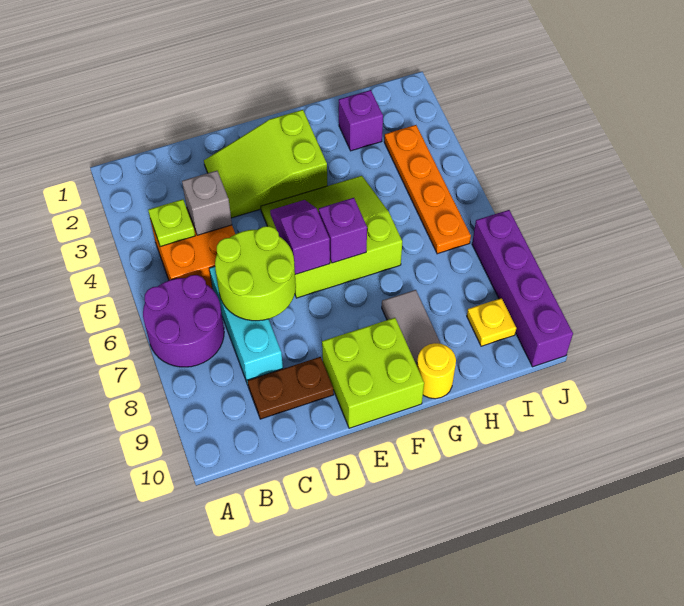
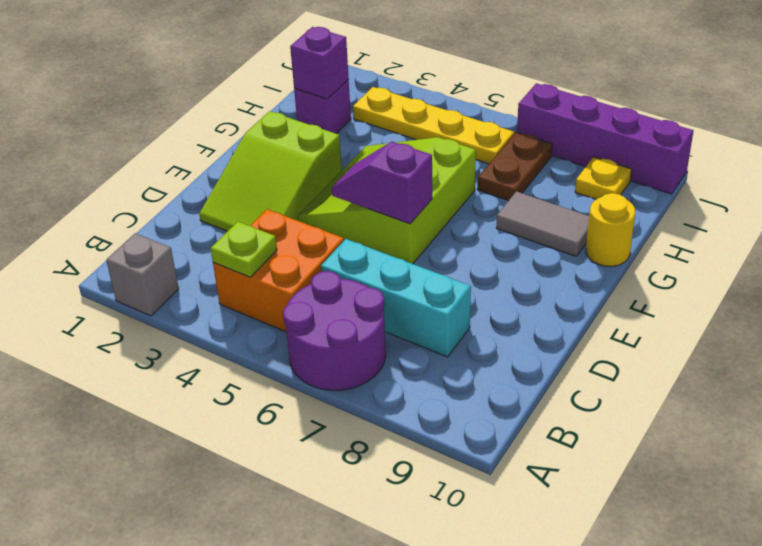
grey brick C4 level 2 -> grey brick A2 level 1
lime round brick C6:D7 level 2 -> none
brown plate C9:D9 level 1 -> brown plate H7:I7 level 1
lime brick E9:F10 level 1 -> none
purple brick F6 level 2 -> purple brick H2 level 2
orange plate I3:I6 level 1 -> yellow plate I3:I6 level 1

